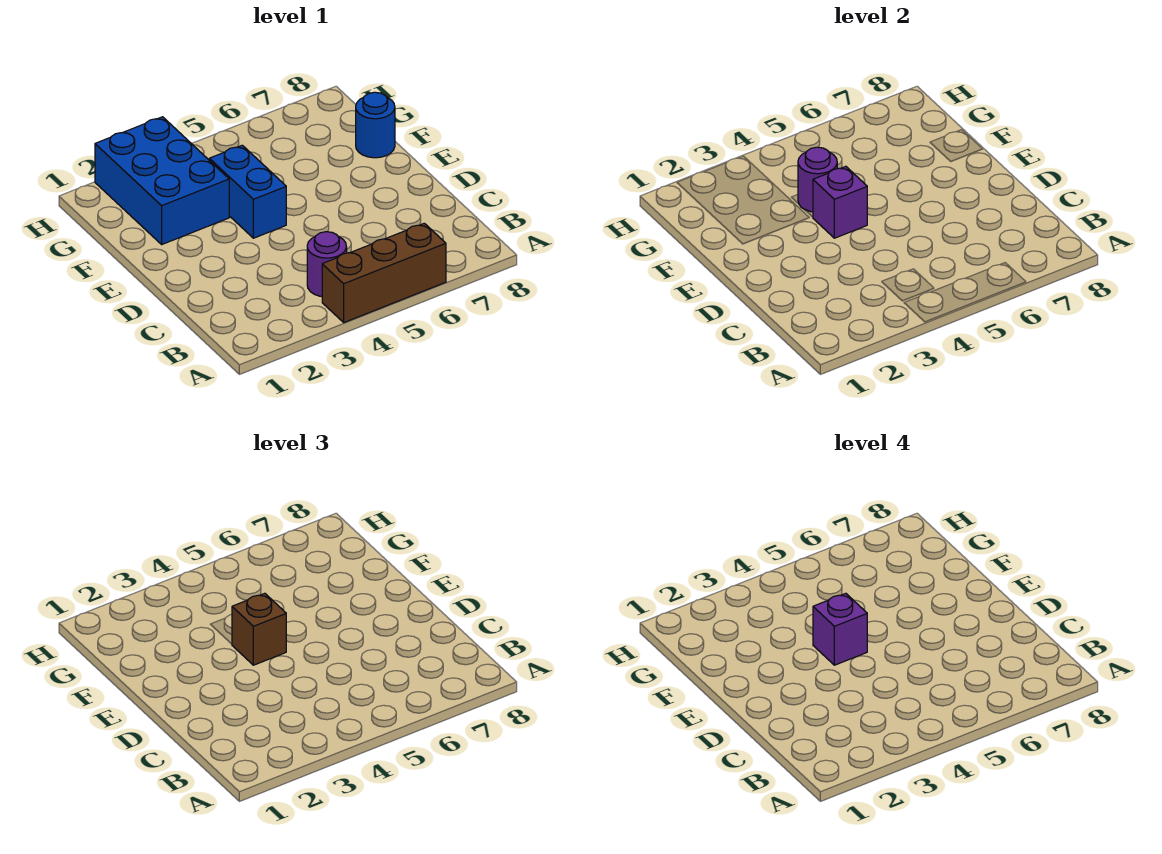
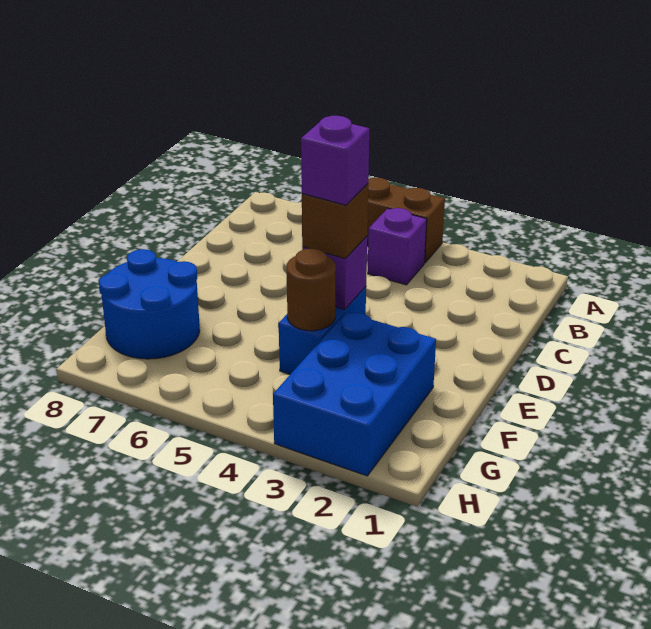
purple round brick B4 level 1 -> purple brick B4 level 1
purple round brick F4 level 2 -> brown round brick F4 level 2
blue round brick F8 level 1 -> blue round brick F7:G8 level 1

